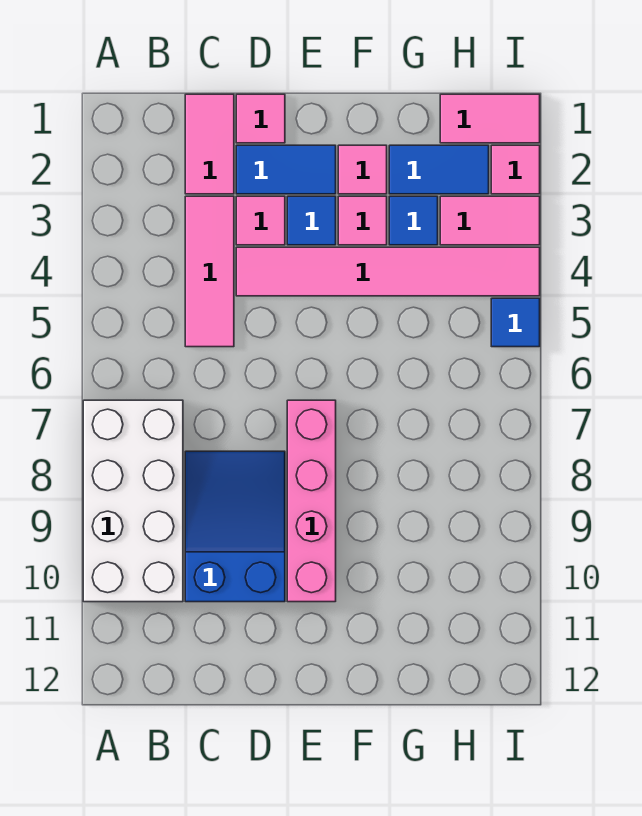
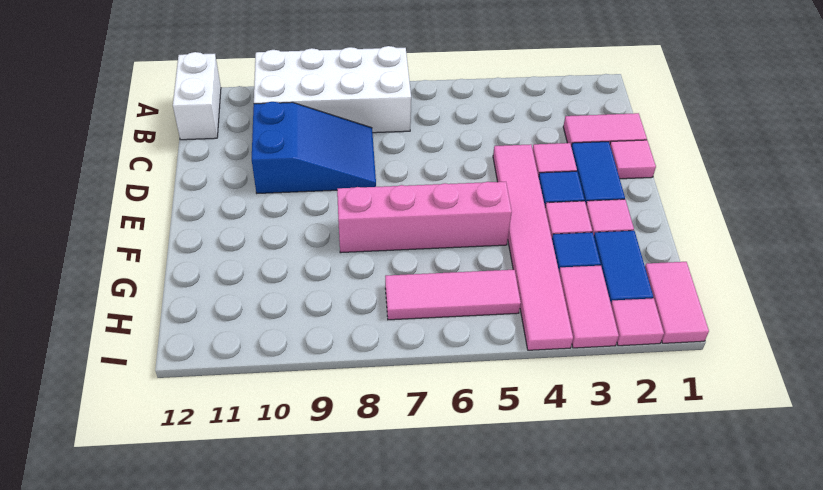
none -> white brick A12:B12 level 1
pink tile C3:C5 level 1 -> pink tile H5:H7 level 1
pink brick E7:E10 level 1 -> pink brick F5:F8 level 1
blue tile I5 level 1 -> none

